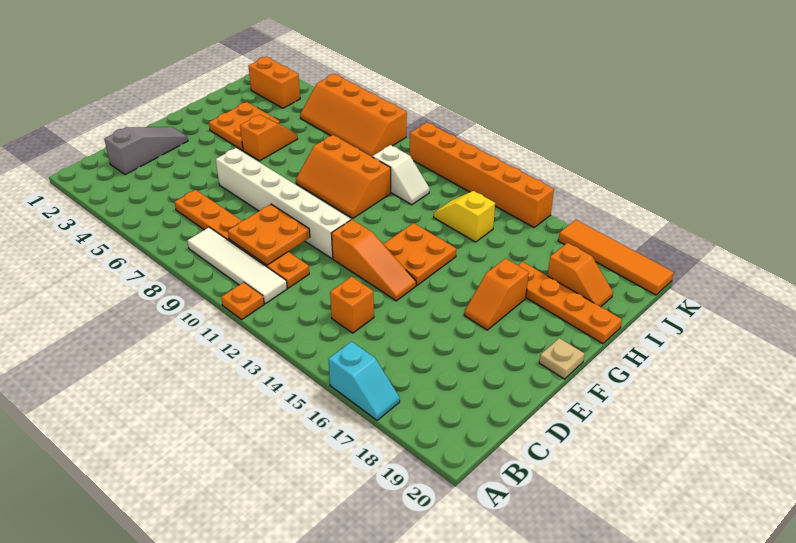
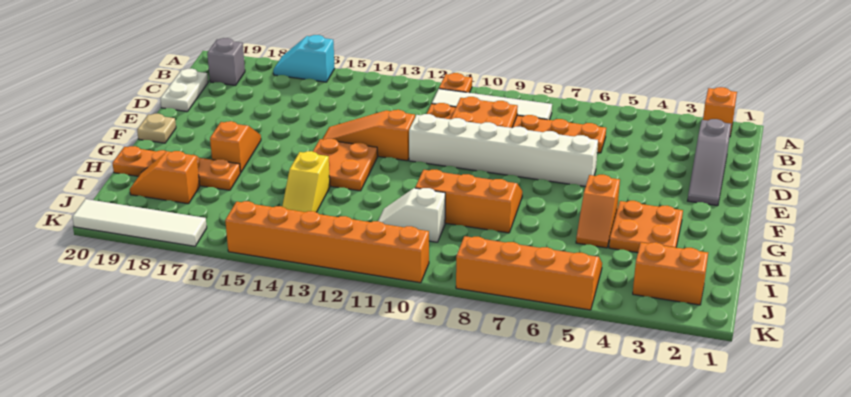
none -> grey brick B19 level 1
orange brick C14 level 1 -> orange brick A2 level 1
none -> white plate C20:D20 level 1
yellow slope I13:I14 level 1 top 14 -> yellow slope H14:I14 level 1 top H
orange tile K17:K20 level 1 -> white tile K17:K20 level 1

